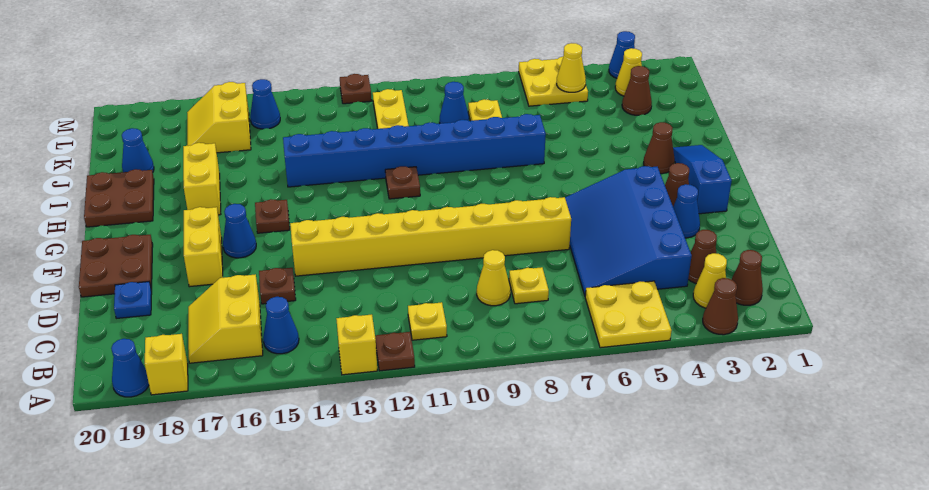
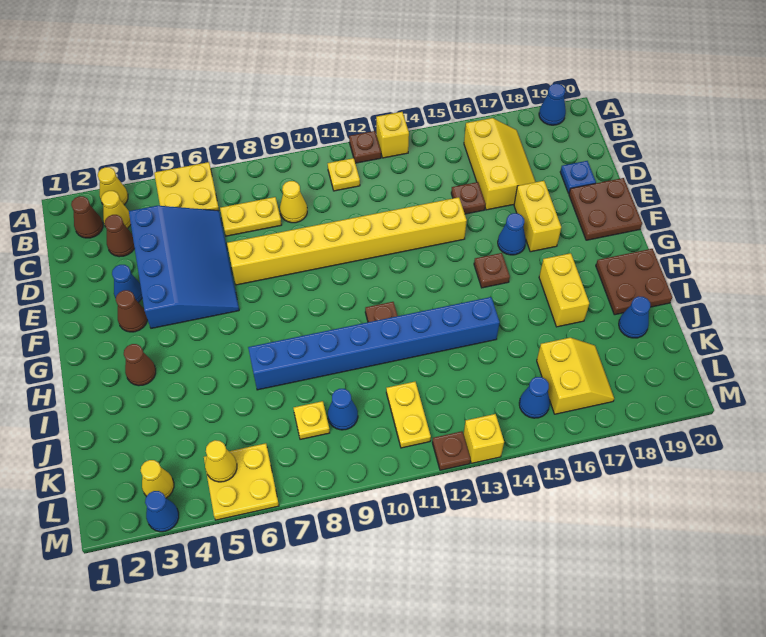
brown cone A3 level 1 -> yellow cone A3 level 1
yellow brick A18 level 1 -> yellow brick M13 level 1
blue cone B15 level 1 -> none
yellow slope B16:C17 level 1 top 16 -> yellow slope B16:D17 level 1 top 16
yellow plate C8 level 1 -> yellow plate C7:C8 level 1
blue slope F2:H2 level 1 top F -> none
brown cone K3 level 1 -> none

